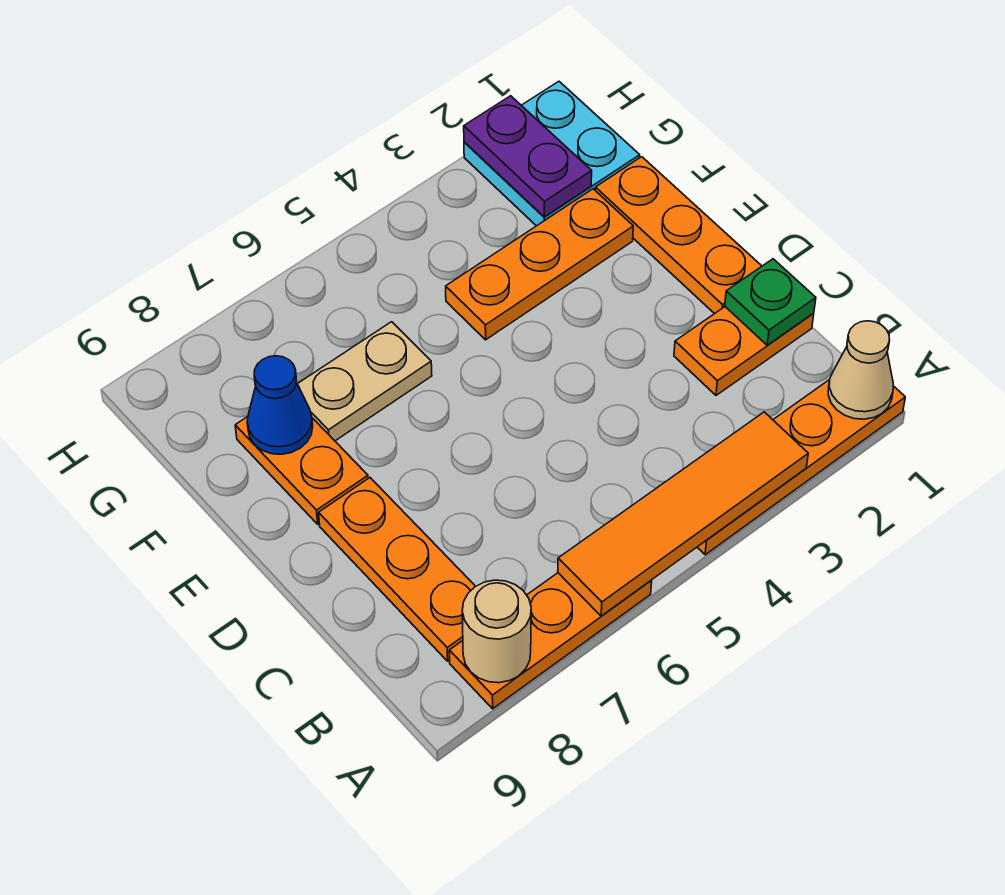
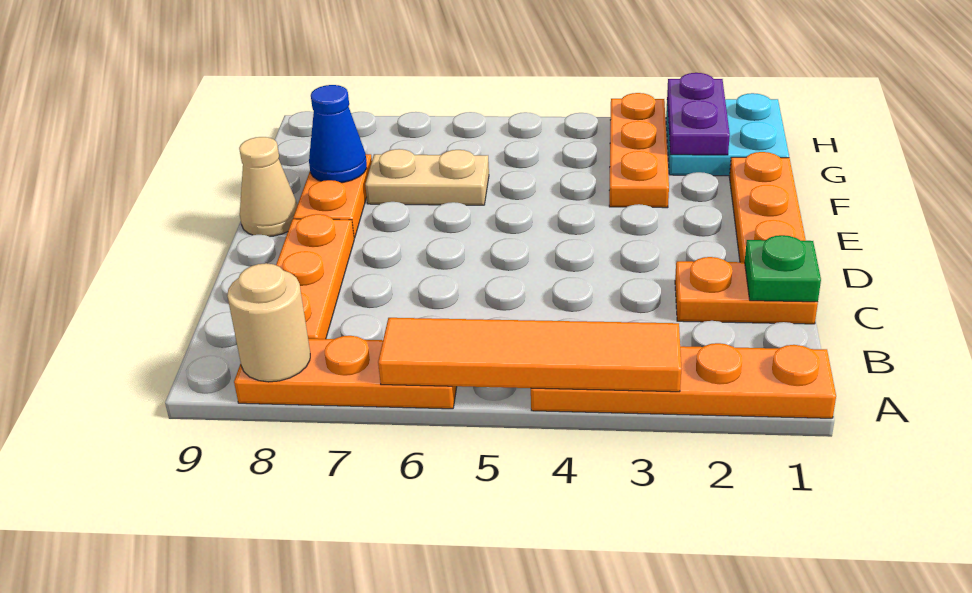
tan cone A1 level 2 -> tan cone E9 level 1
orange plate F2:F4 level 1 -> orange plate F3:H3 level 1

